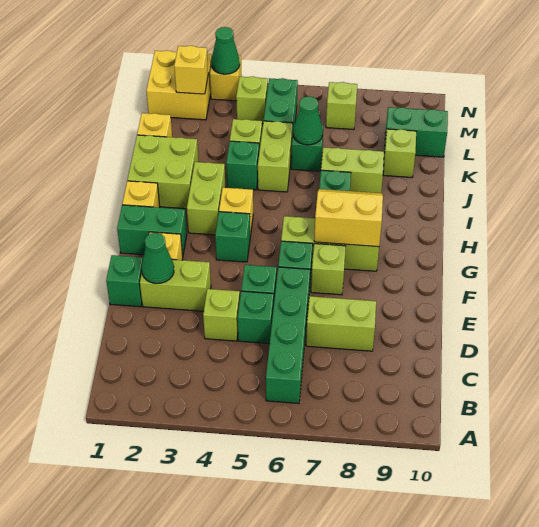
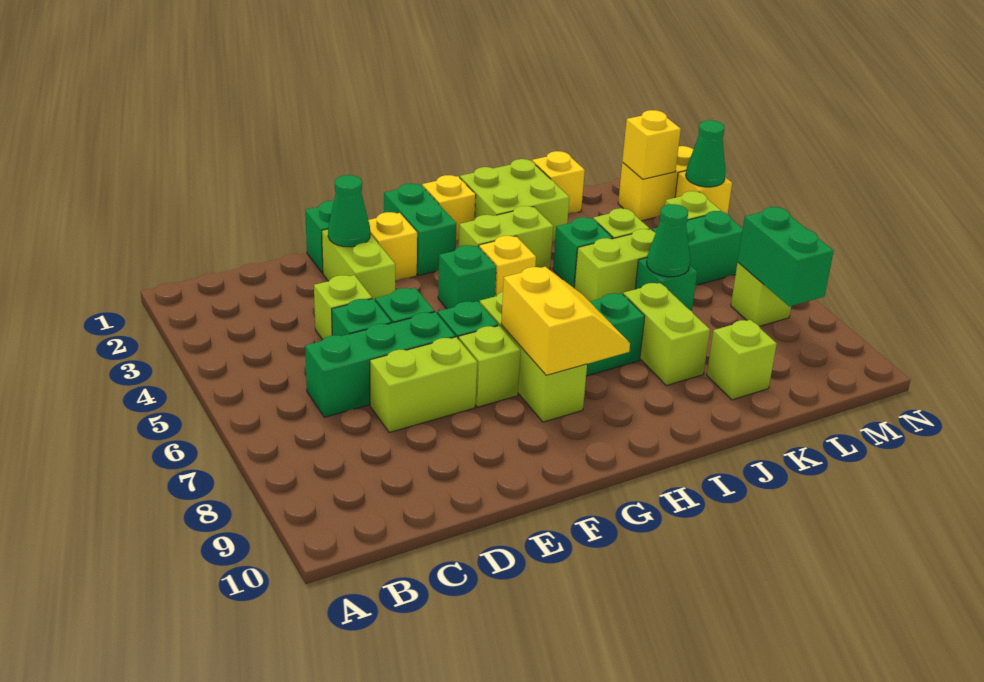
green brick B6:E6 level 1 -> green brick C6:E6 level 1
lime brick D7:D8 level 1 -> lime brick D7:E7 level 1
green brick L9:L10 level 1 -> green brick M7:M8 level 2
yellow brick M1:N2 level 1 -> yellow brick M2:N2 level 1

